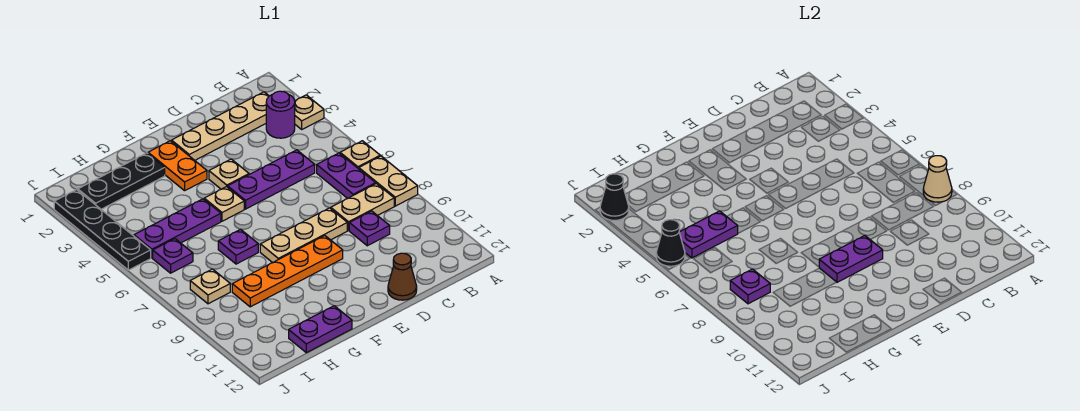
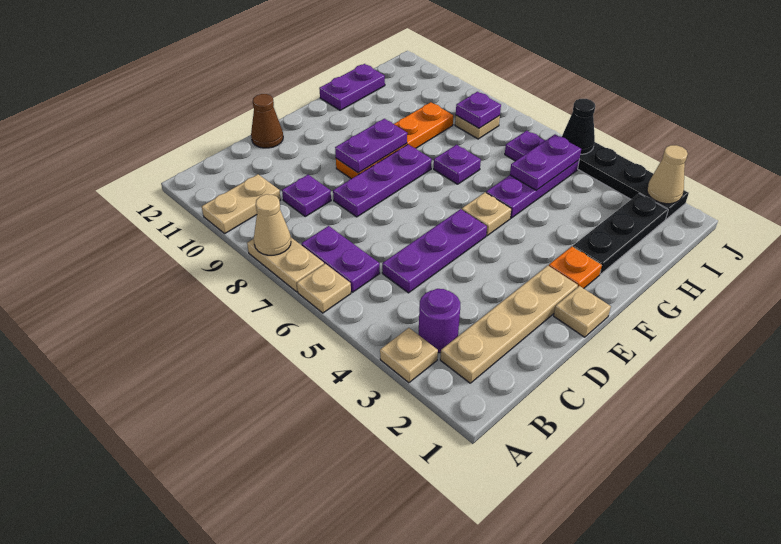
tan plate B8:C8 level 1 -> tan plate A10:B10 level 1
tan plate D8:F8 level 1 -> purple plate D8:F8 level 1
tan plate E4 level 1 -> tan plate E1 level 1
orange plate F2:F3 level 1 -> orange plate F2 level 1
black cone J2 level 2 -> tan cone J2 level 2

